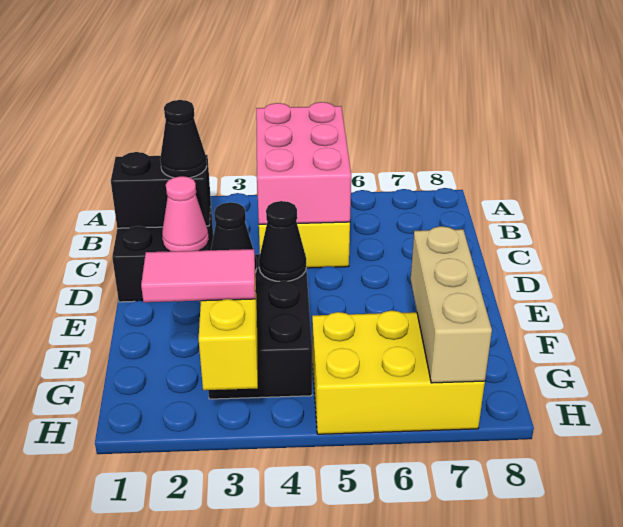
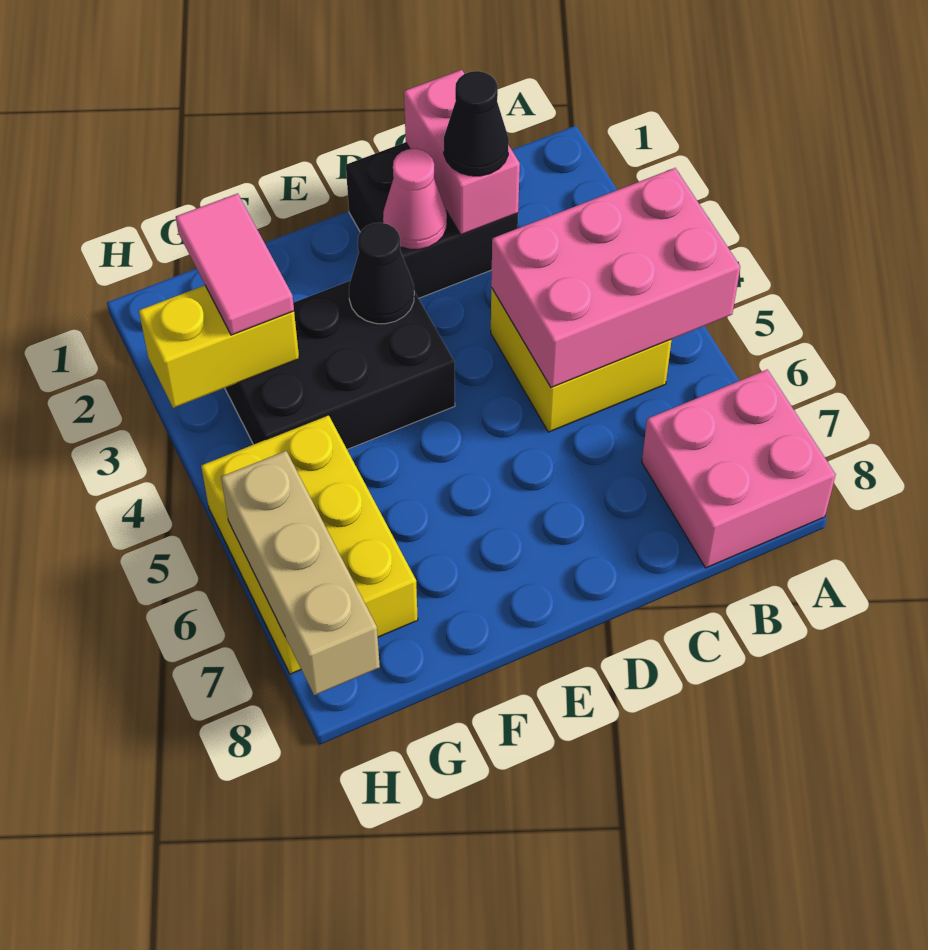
none -> pink brick A7:B8 level 1
black brick C1:C2 level 2 -> pink brick C1:C2 level 2
black cone E4 level 2 -> none
tan brick F7:H7 level 2 -> tan brick H6:H8 level 2

